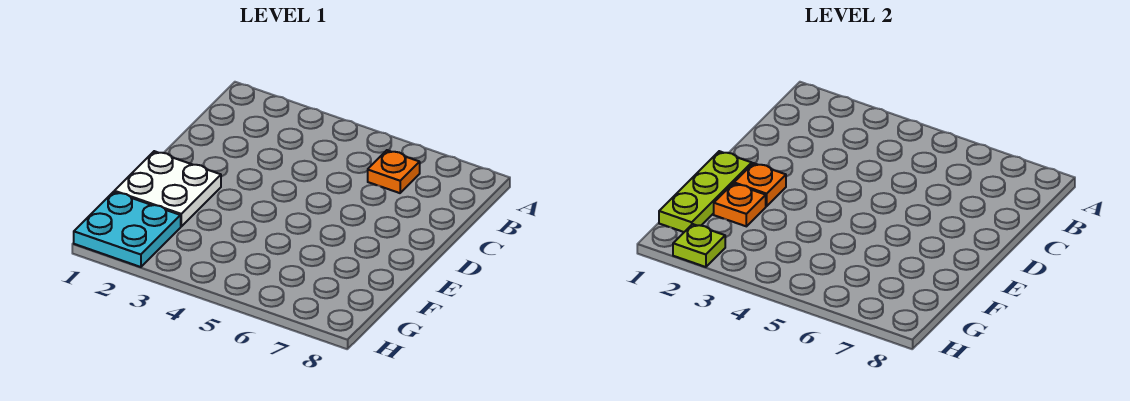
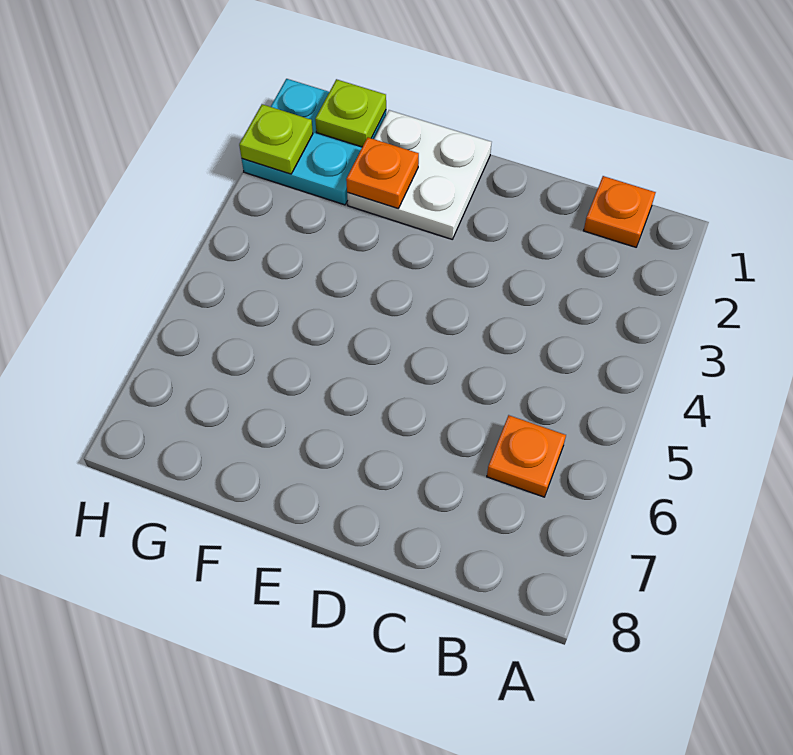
lime plate E1:G1 level 2 -> lime plate G1 level 2
orange plate E2 level 2 -> orange plate B1 level 1

